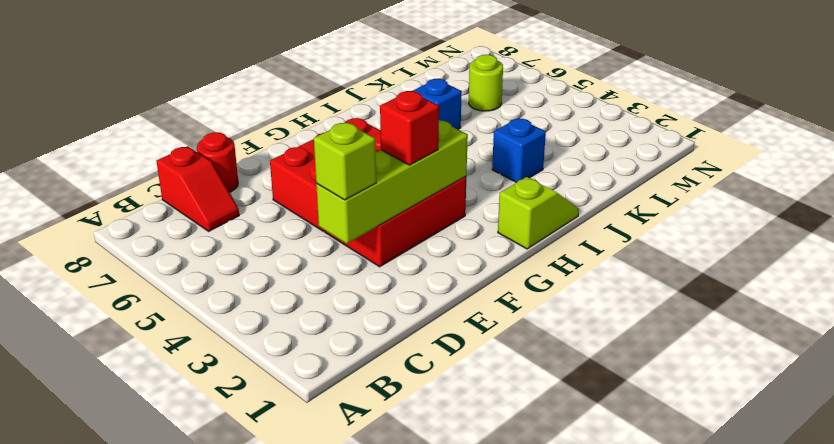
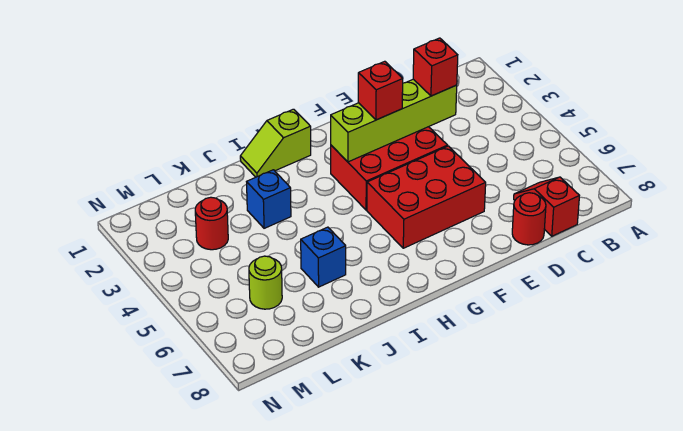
lime brick D3 level 3 -> red brick D3 level 3
none -> red round brick L3 level 1

